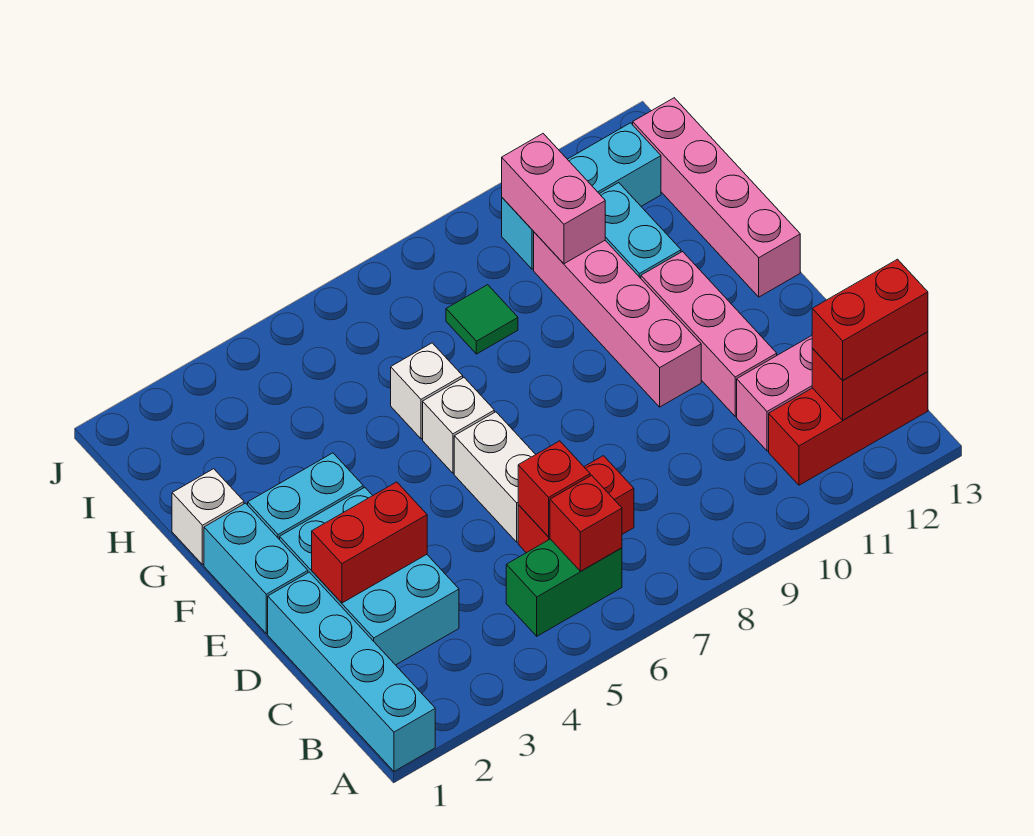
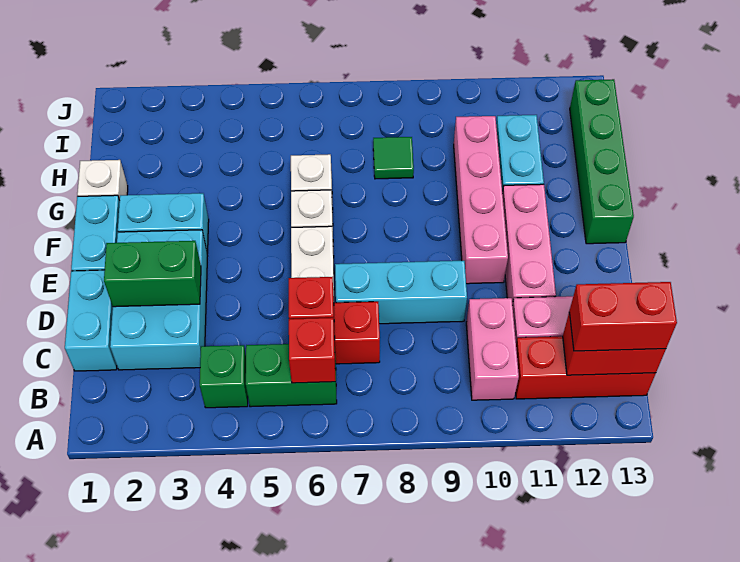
cyan brick A1:D1 level 1 -> cyan brick C1:D1 level 1
none -> green brick B4 level 1
red brick D2:D3 level 2 -> green brick D2:D3 level 2
pink brick F13:I13 level 1 -> green brick F13:I13 level 1
pink brick H10:I10 level 2 -> pink brick B10:C10 level 1
cyan brick I10:I12 level 1 -> cyan brick D7:D9 level 1

